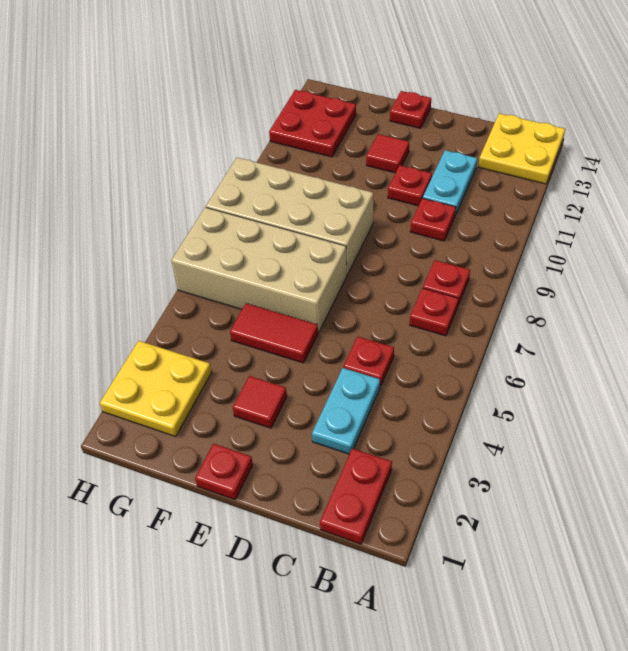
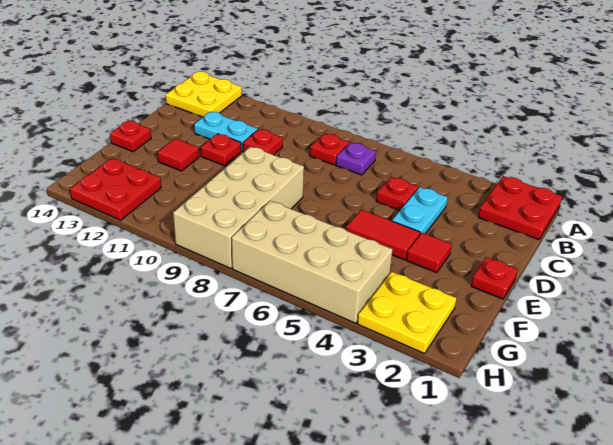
red plate B1:B2 level 1 -> red plate A1:B2 level 1
red plate B7 level 1 -> purple plate B7 level 1
cyan plate C3:C4 level 1 -> cyan plate C4:D4 level 1
red tile E5:F5 level 1 -> red tile E4:E5 level 1
tan brick E6:H7 level 1 -> tan brick G4:H7 level 1

